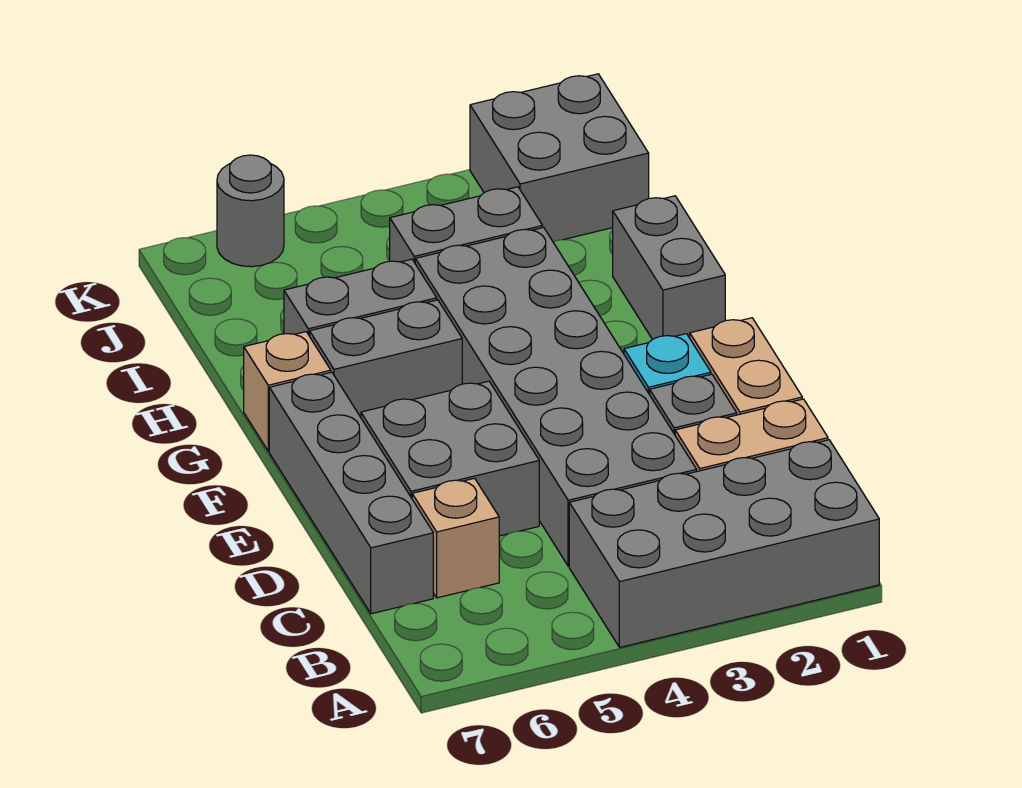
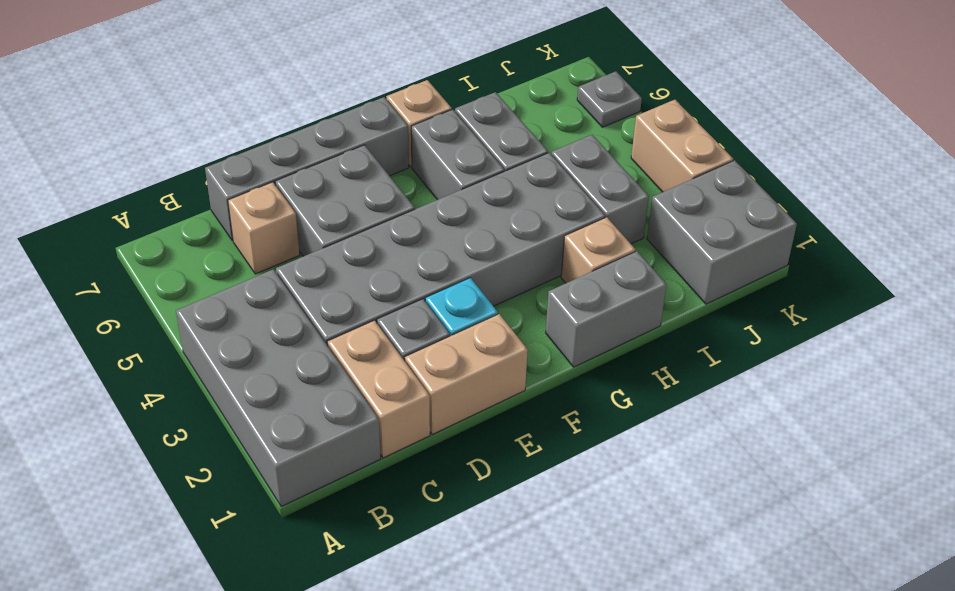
none -> tan brick H2 level 1
none -> tan brick K3:K4 level 1
grey round brick K6 level 1 -> grey plate K6 level 1

